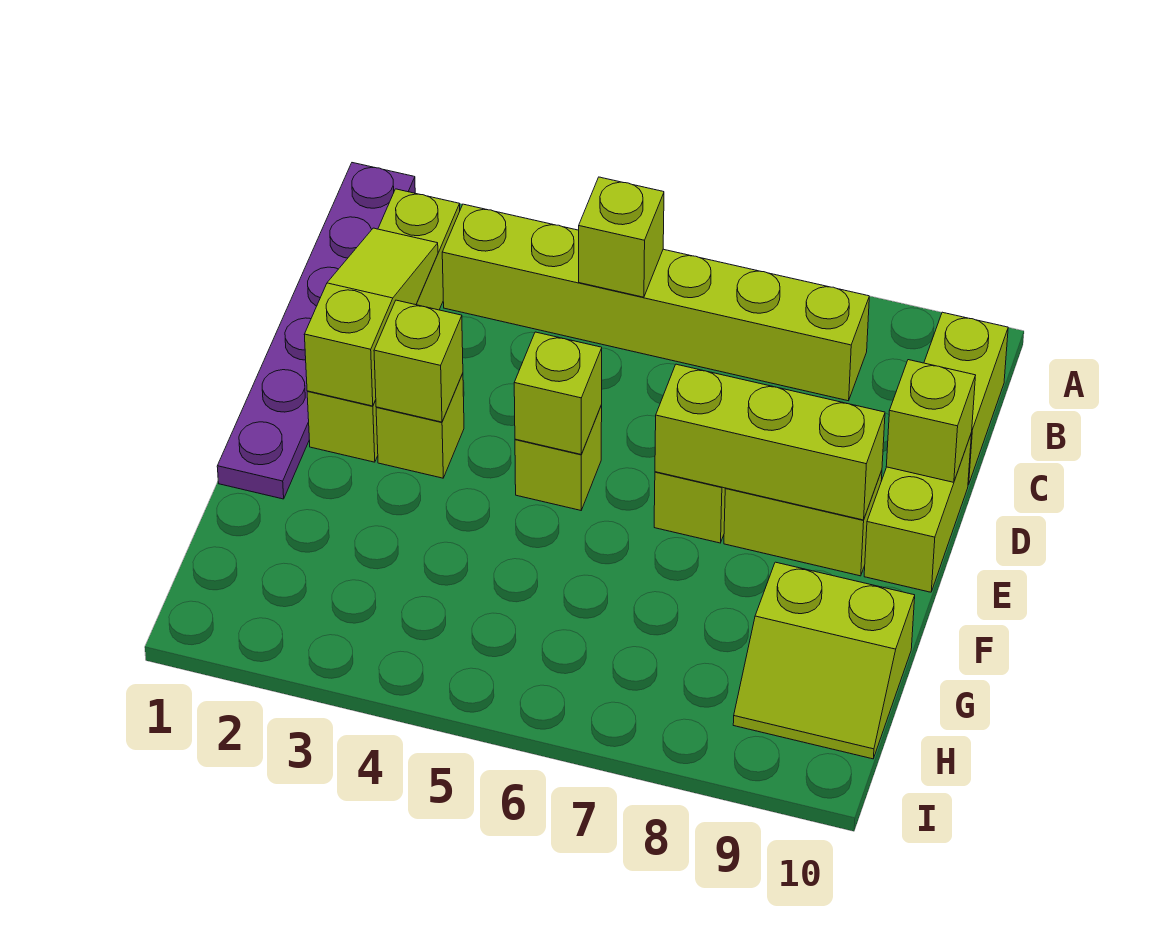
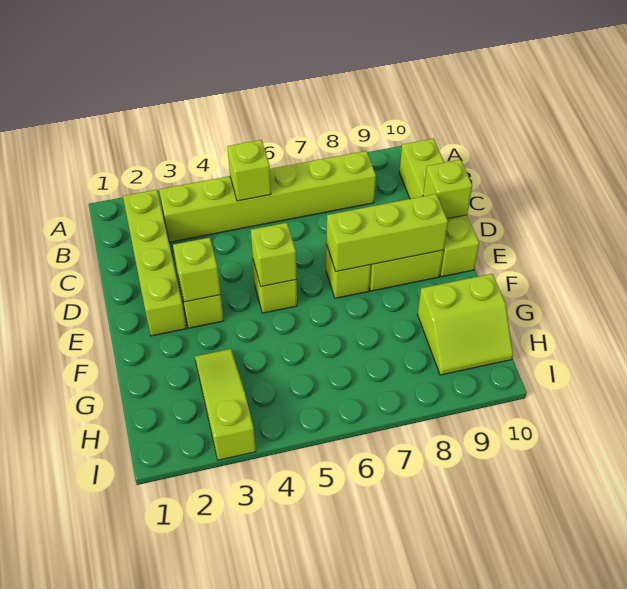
purple plate A1:F1 level 1 -> none
lime slope C2:E2 level 2 top E -> lime slope G3:I3 level 1 top I

